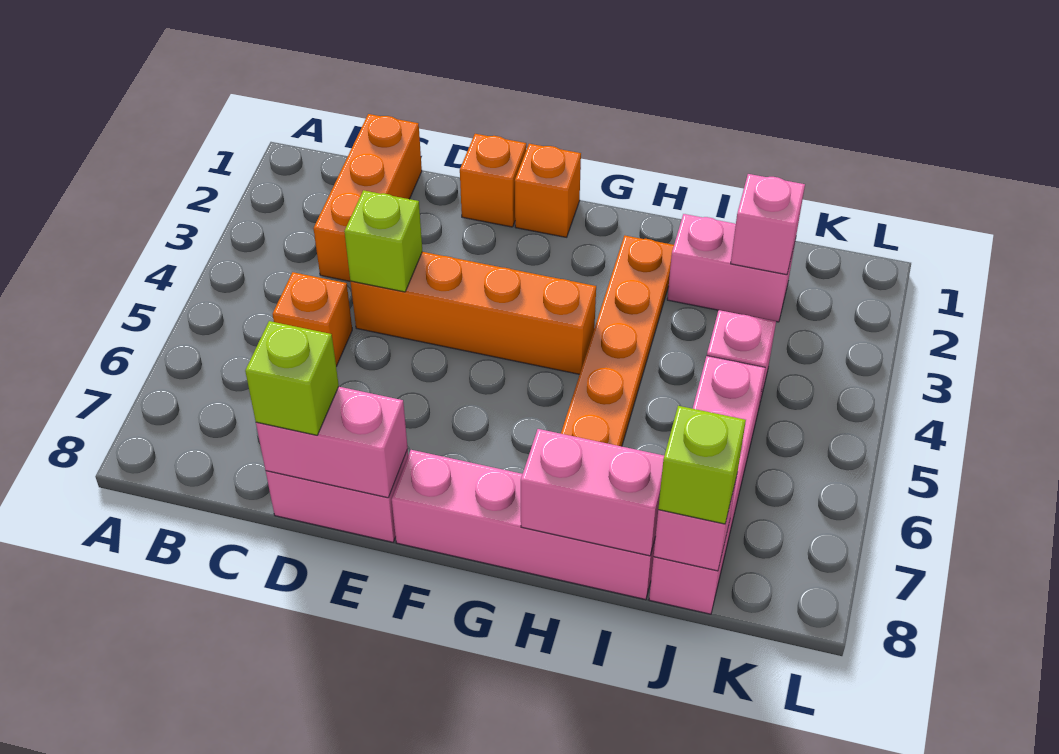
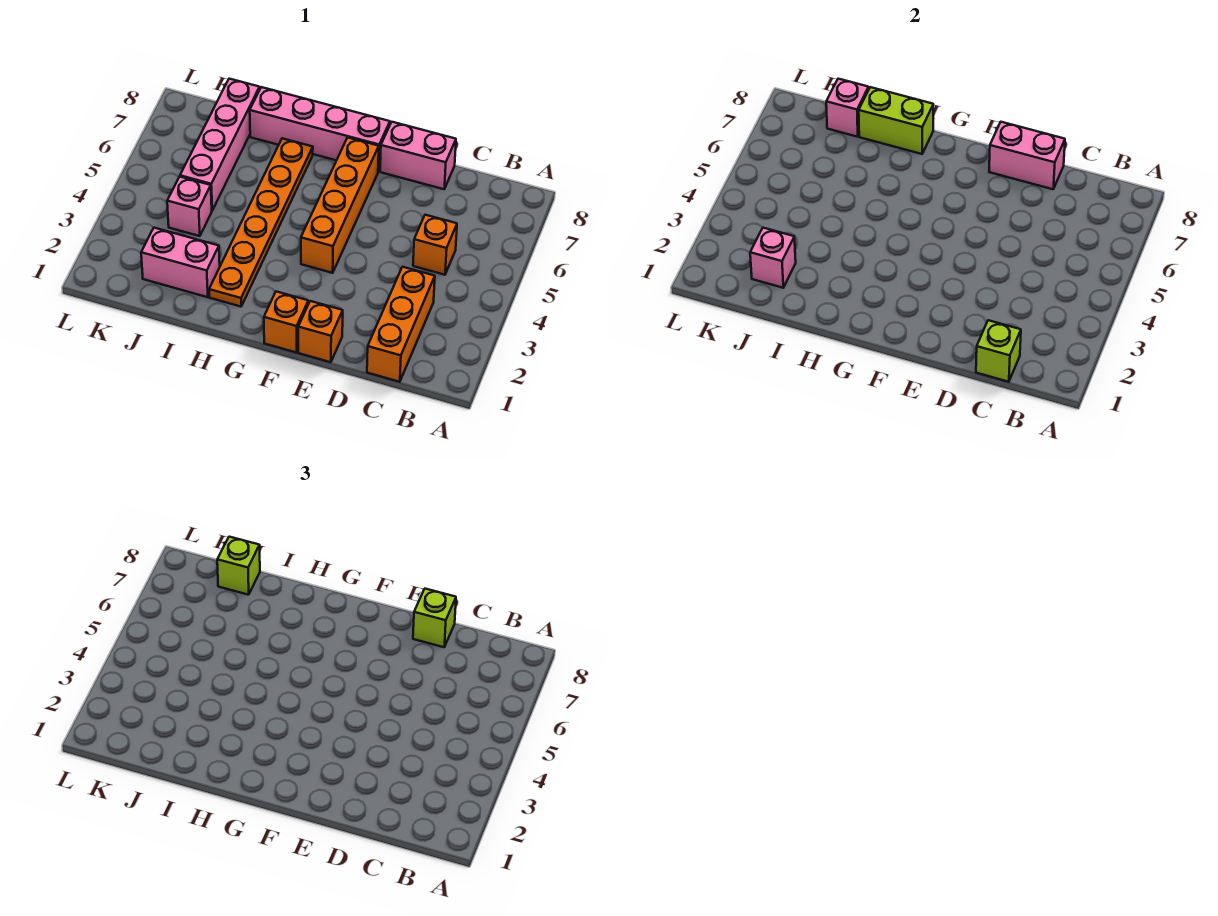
orange brick D4:G4 level 1 -> orange brick F4:F7 level 1
lime brick D4 level 2 -> lime brick C1 level 2
pink brick H8:I8 level 2 -> lime brick H8:I8 level 2

